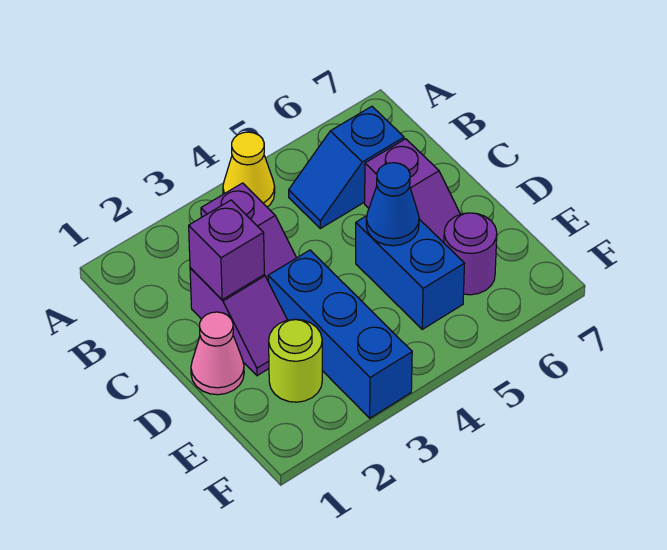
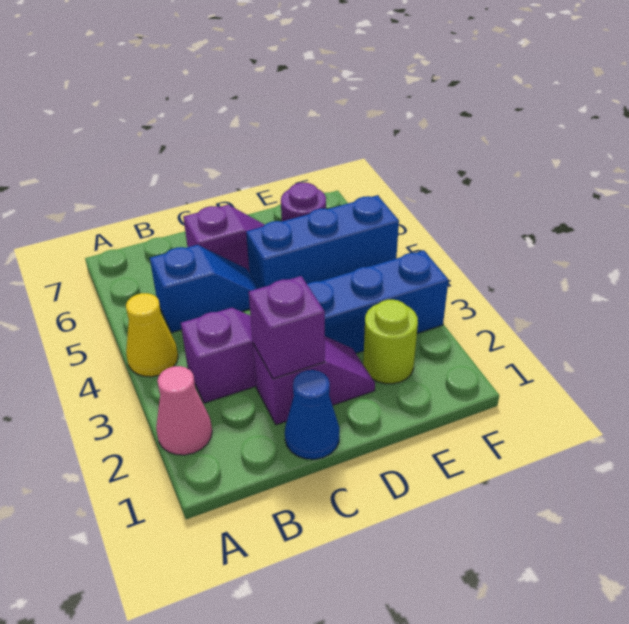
blue slope B5:B6 level 1 top 6 -> blue slope B5:C5 level 1 top B
pink cone D1 level 1 -> pink cone A2 level 1
blue brick D5:E5 level 1 -> blue brick D5:F5 level 1
blue cone D5 level 2 -> blue cone C1 level 1

